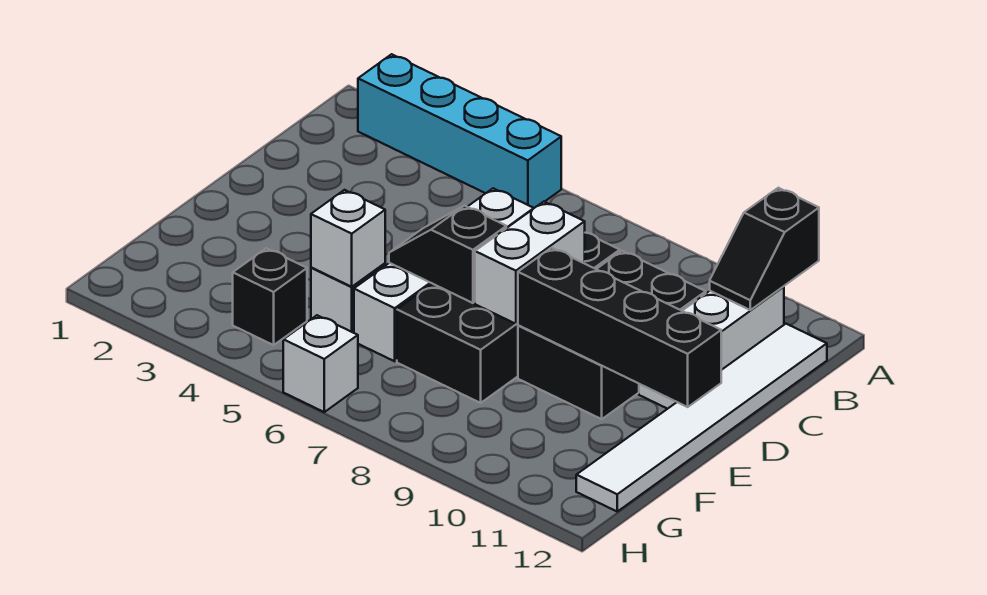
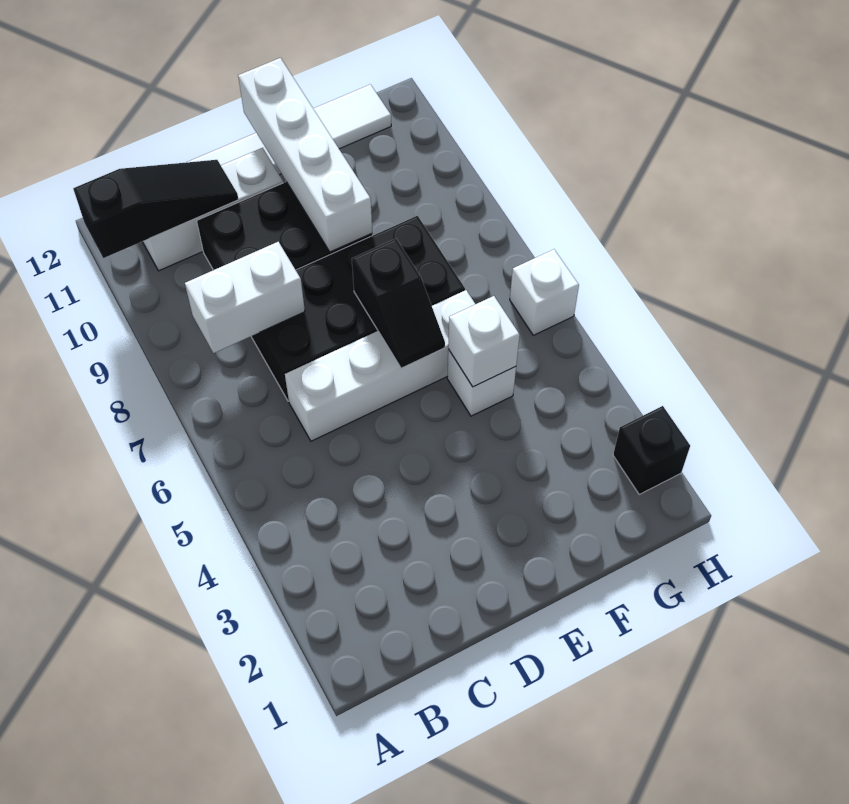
cyan brick A2:A5 level 1 -> none
black slope A11:B11 level 2 top A -> black slope A11:C11 level 2 top A
white brick D8:E8 level 2 -> white brick B8:C8 level 2
black brick E9:E12 level 2 -> white brick E9:E12 level 2
black brick G4 level 1 -> black brick H2 level 1

